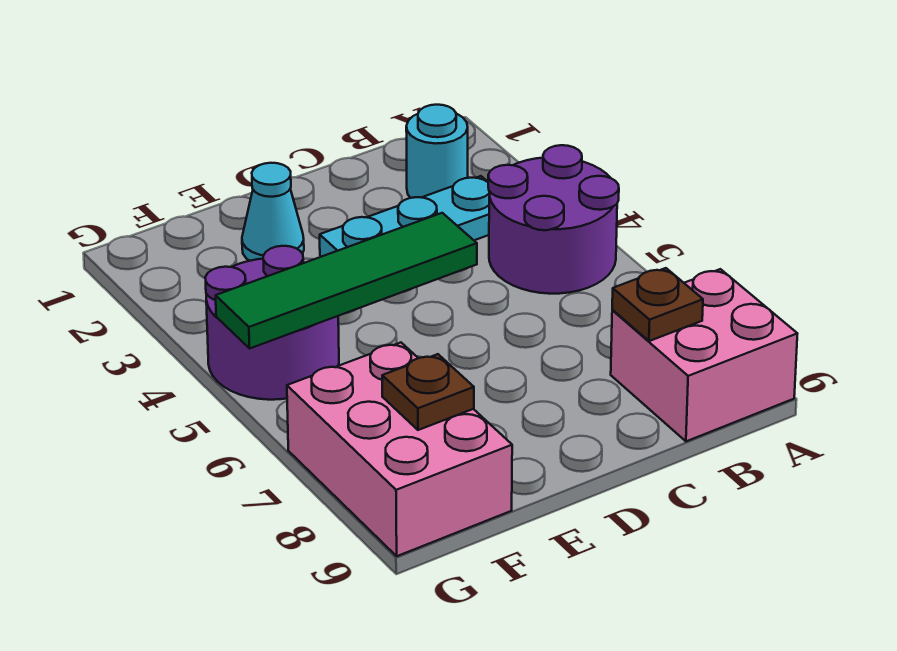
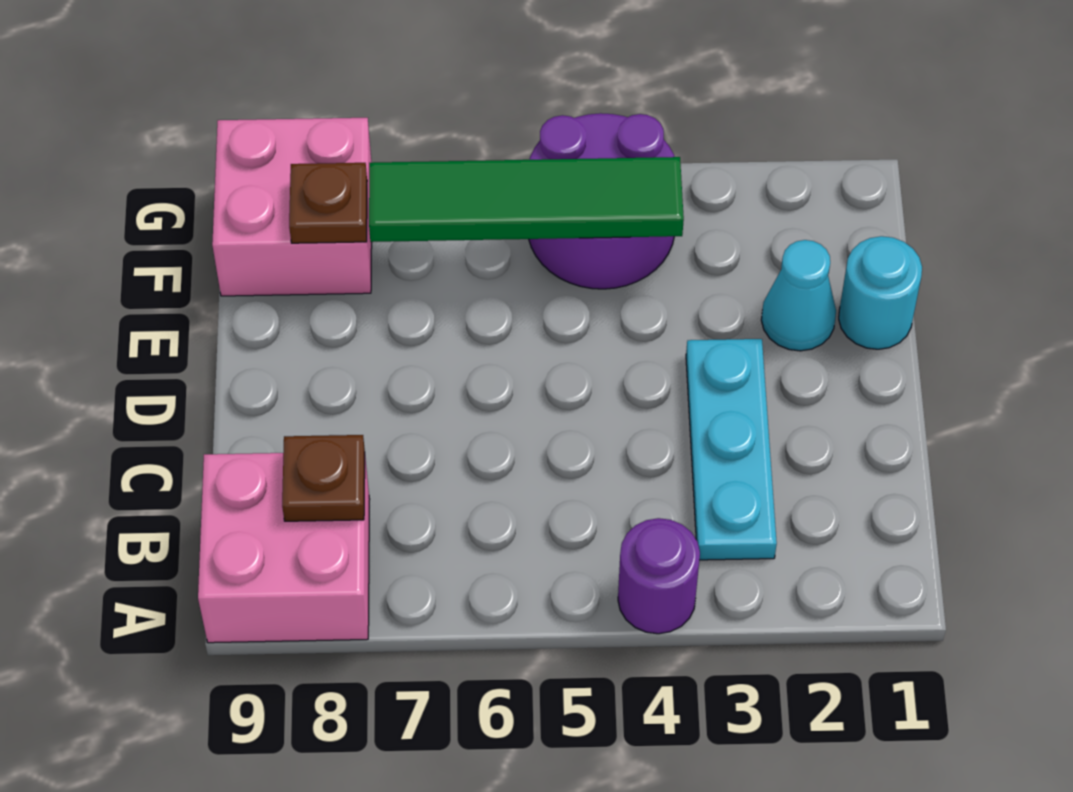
purple round brick A4:B5 level 1 -> purple round brick A4 level 1
cyan round brick B2 level 1 -> cyan round brick E1 level 1
green tile D5:G5 level 2 -> green tile F4:F7 level 2
pink brick F7:G9 level 1 -> pink brick F8:G9 level 1

